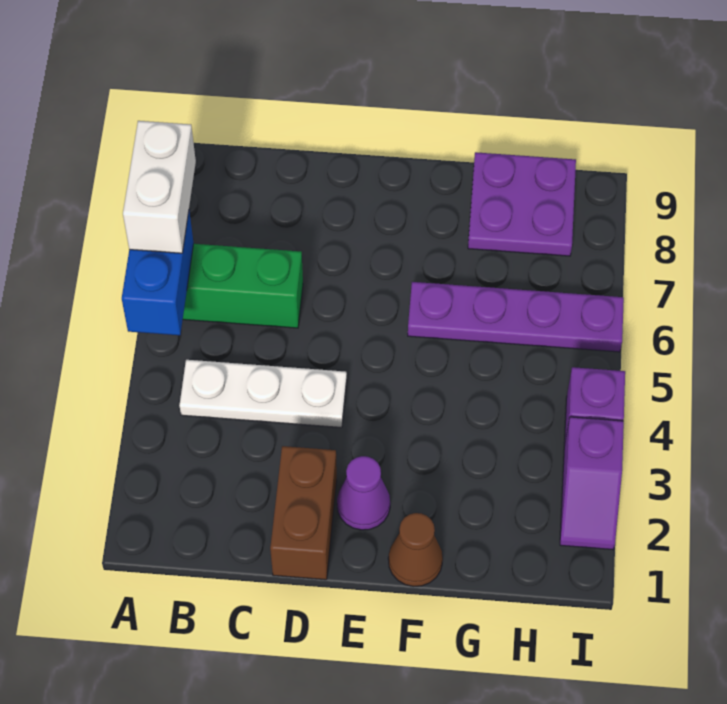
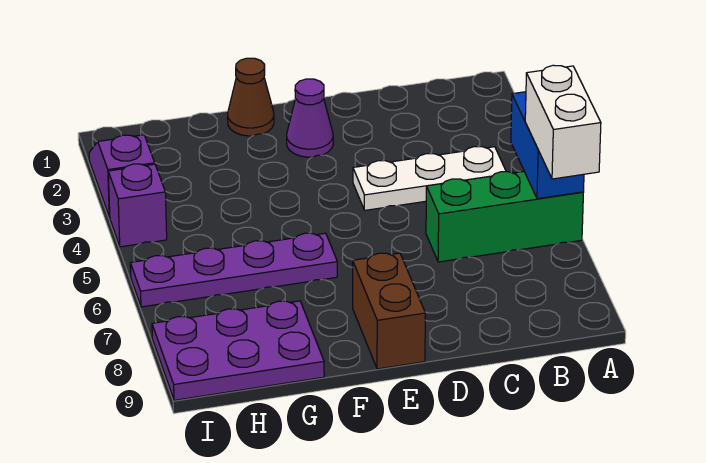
brown brick D1:D2 level 1 -> brown brick E8:E9 level 1
purple plate G8:H9 level 1 -> purple plate G8:I9 level 1

